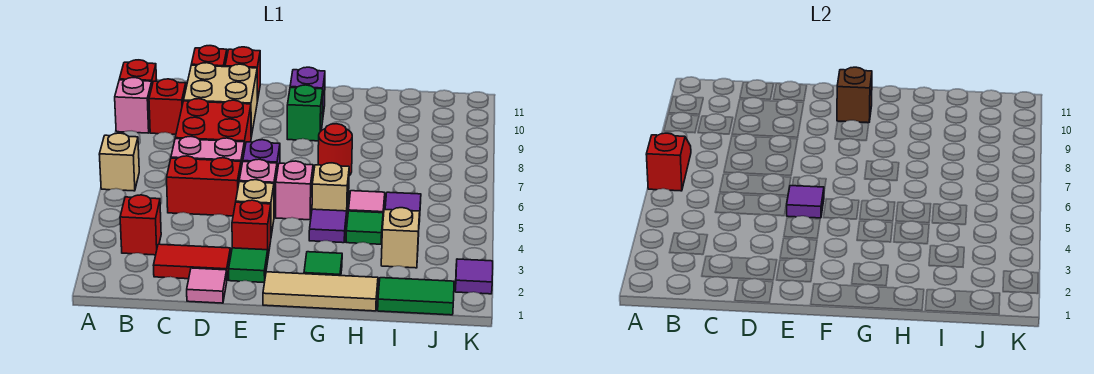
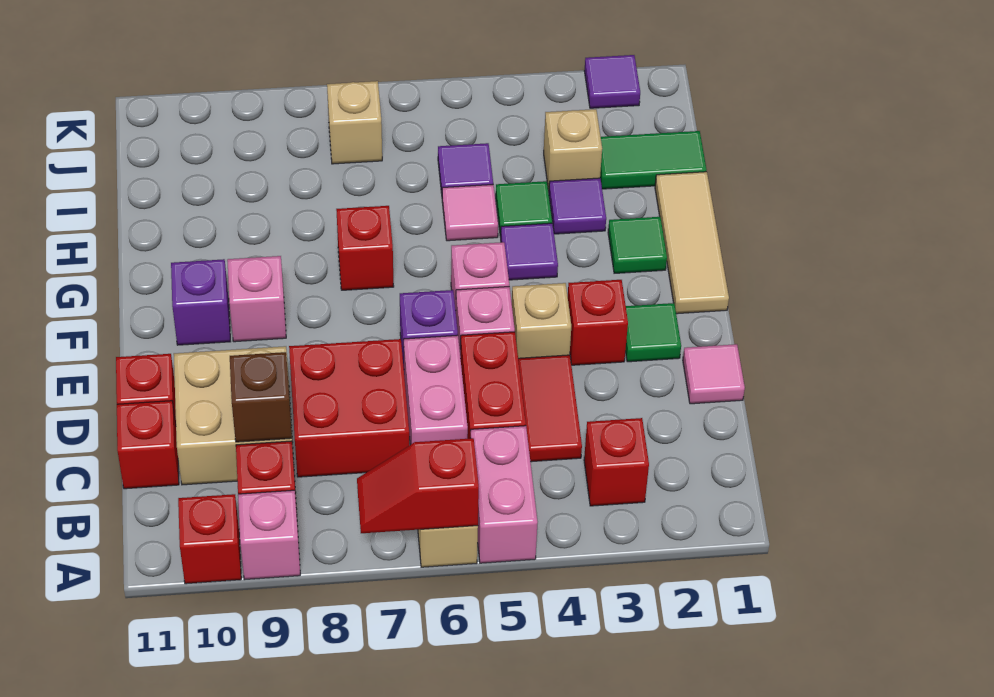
none -> pink brick A5:B5 level 1
red tile C2:D2 level 1 -> red tile C4:D4 level 1
purple tile E5 level 2 -> purple tile H3 level 1
green brick F9 level 1 -> pink brick F9 level 1
brown brick F10 level 2 -> brown brick C9 level 2
tan brick G5 level 1 -> tan brick J7 level 1
red round brick G7 level 1 -> red brick G7 level 1
green tile I1:J1 level 1 -> green tile I1:I2 level 1

